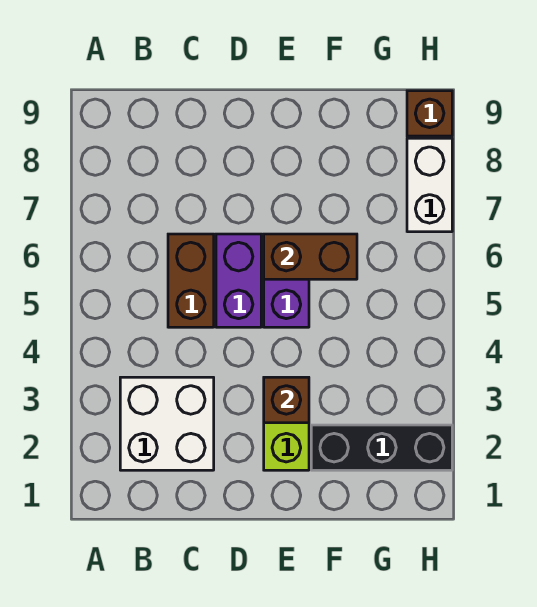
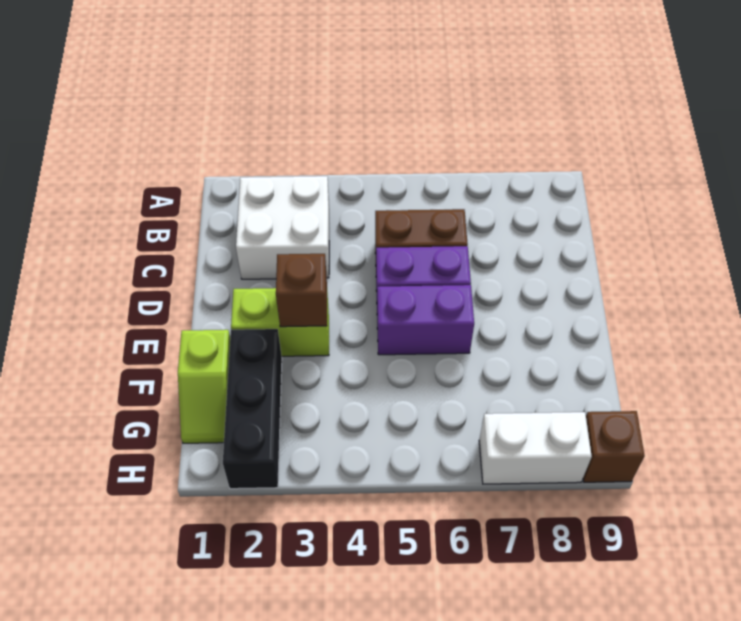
brown brick E6:F6 level 2 -> none
none -> lime slope F1:G1 level 1 top F

